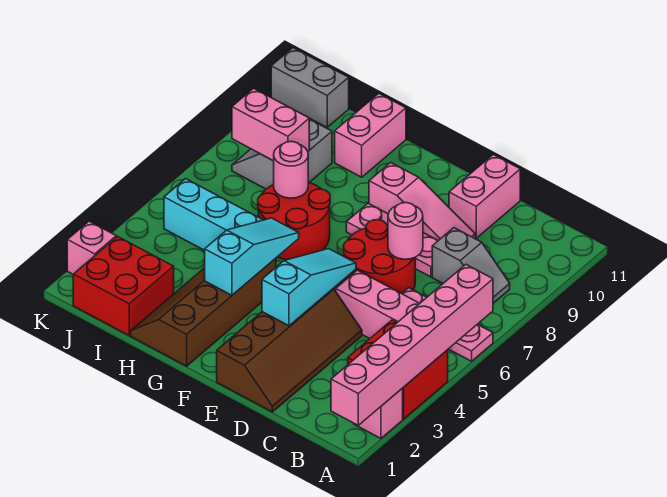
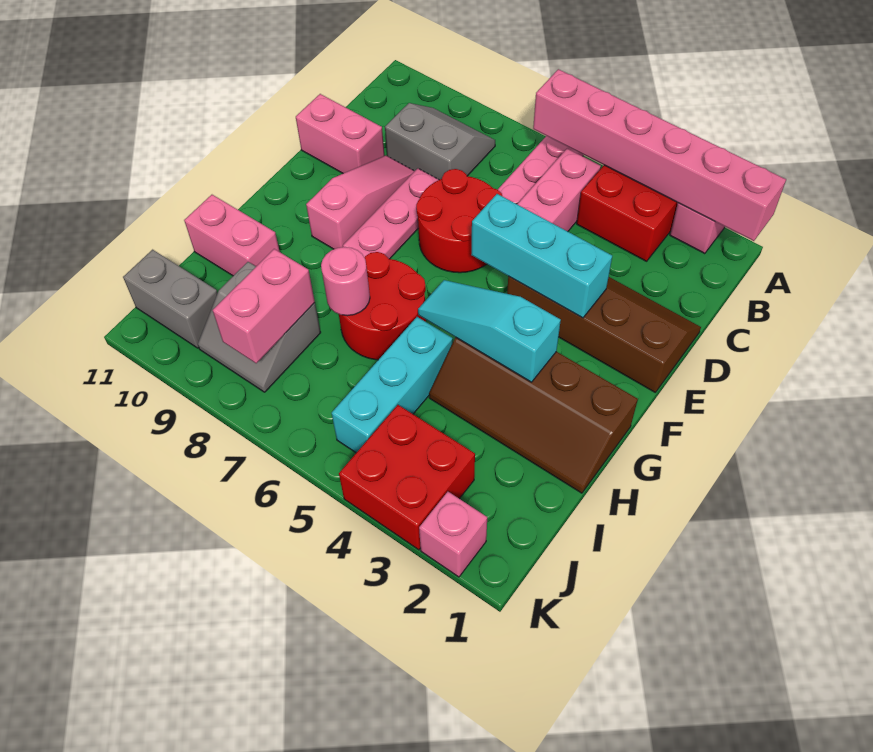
grey slope B8:C8 level 1 top C -> grey slope B8:C9 level 1 top C
pink round brick D7 level 2 -> none
cyan slope E3:E5 level 2 top 3 -> cyan brick E3:E5 level 2
red brick I1:J2 level 1 -> red brick J3:K4 level 1
grey brick J11:K11 level 1 -> grey brick J10:J11 level 1

